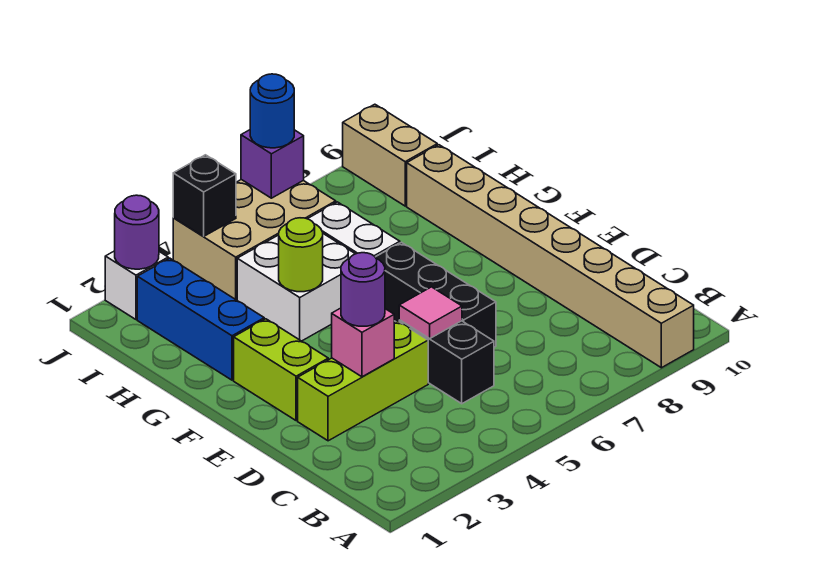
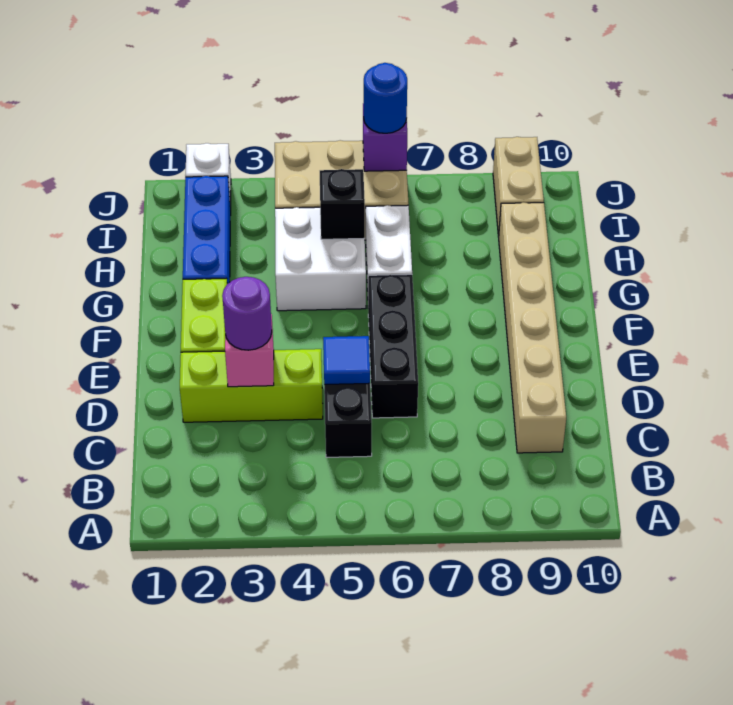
tan brick A9:H9 level 1 -> tan brick C9:H9 level 1
pink tile D5 level 2 -> blue tile D5 level 2
lime round brick G4 level 2 -> none
purple round brick J2 level 2 -> none
black brick J4 level 2 -> black brick H5 level 2

